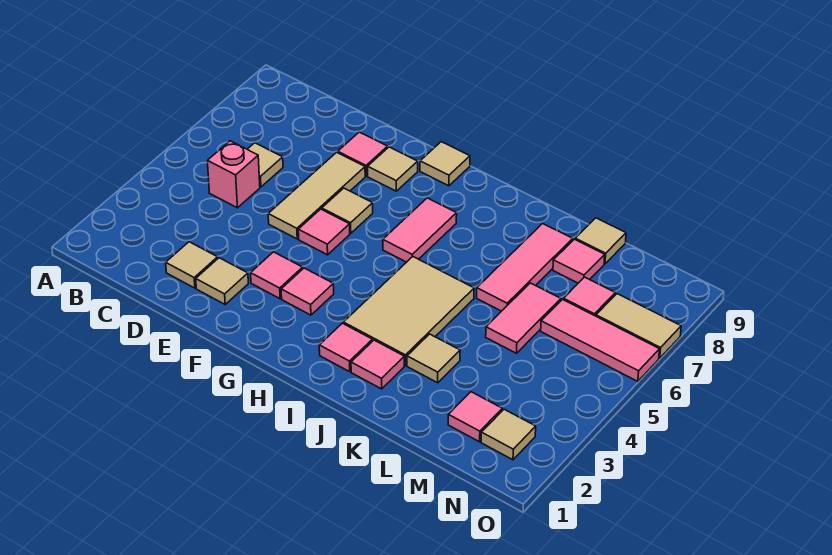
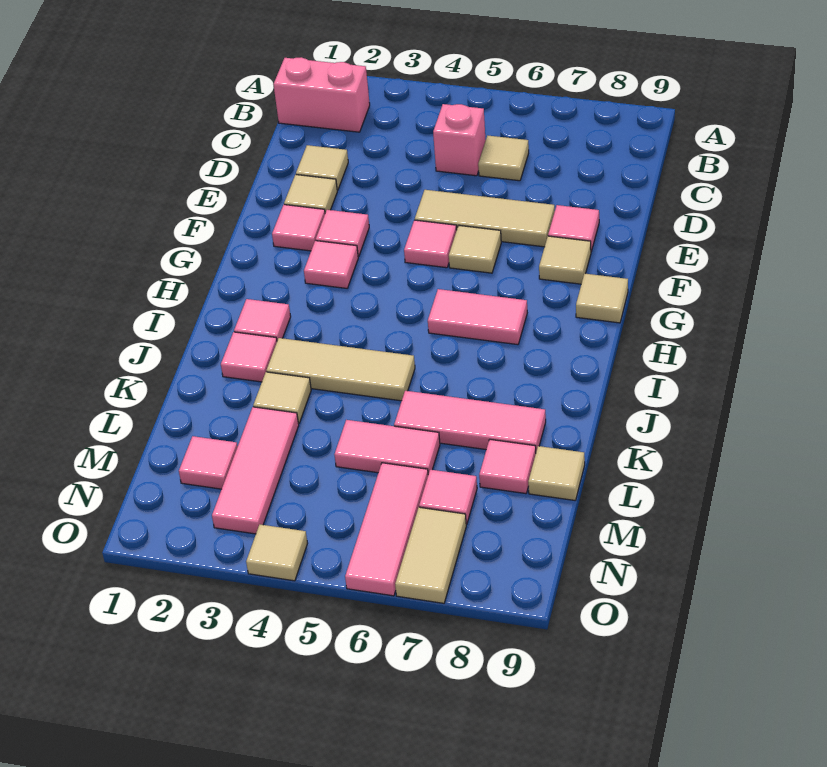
none -> pink brick B1:B2 level 1
none -> pink tile F2 level 1
tan tile I3:J5 level 1 -> tan tile J3:J5 level 1
none -> pink tile L3:N3 level 1
tan tile N2 level 1 -> tan tile O4 level 1

